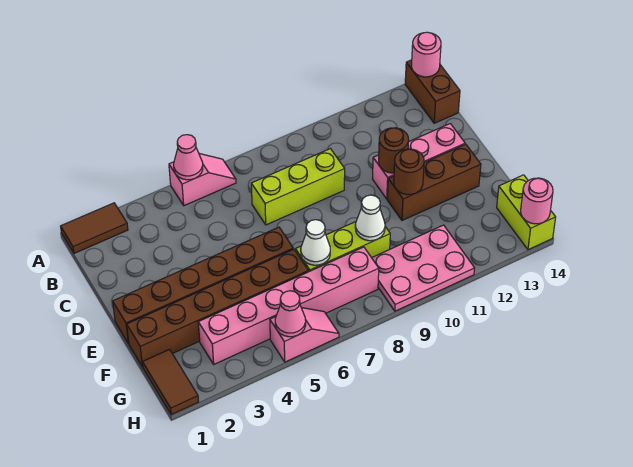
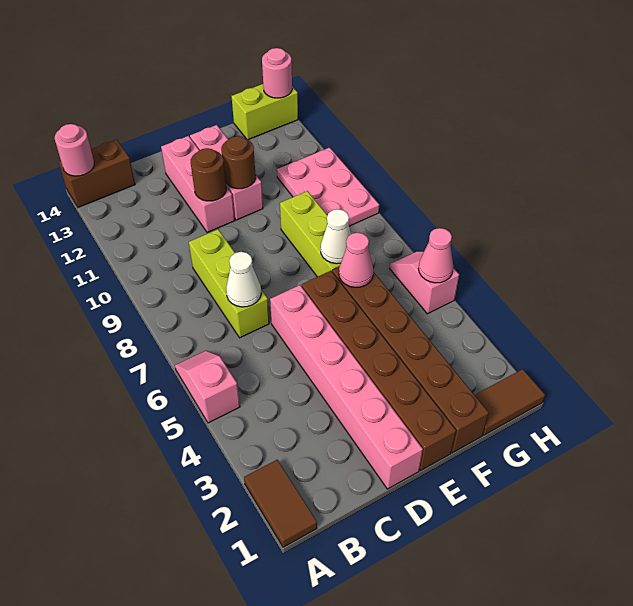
pink cone A5 level 2 -> pink cone F6 level 2
brown brick E11:E13 level 1 -> pink brick E11:E13 level 1
white cone F9 level 2 -> white cone C7 level 2
pink brick G3:G8 level 1 -> pink brick D1:D6 level 1

